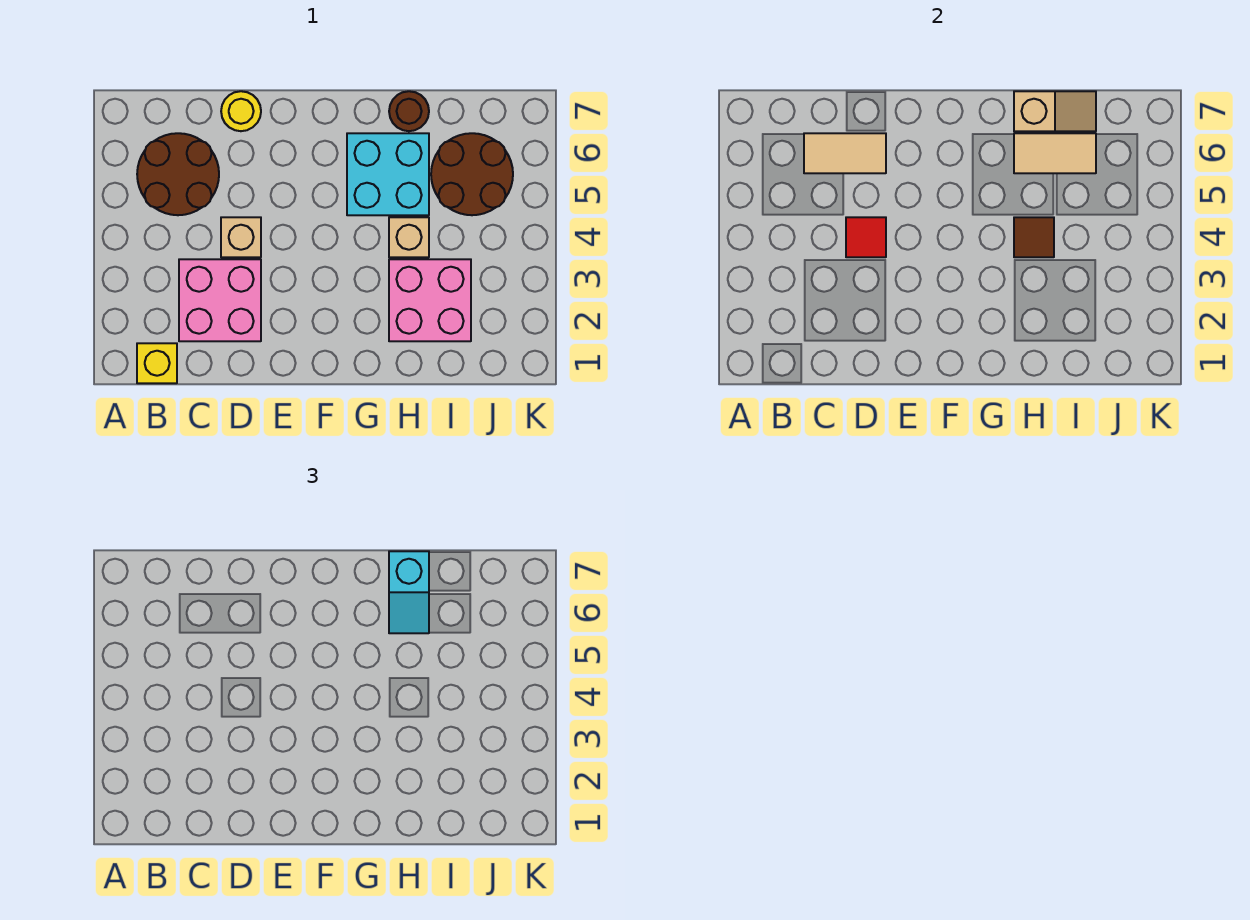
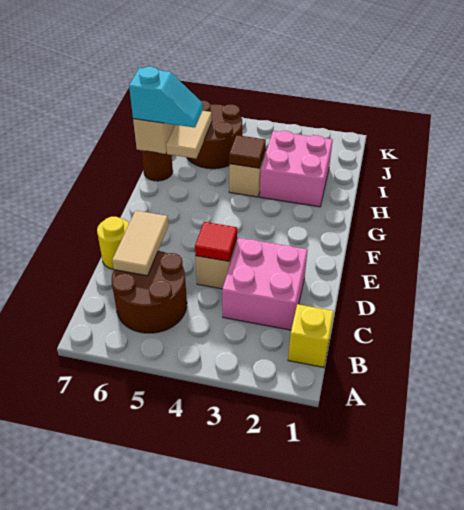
cyan brick G5:H6 level 1 -> none

